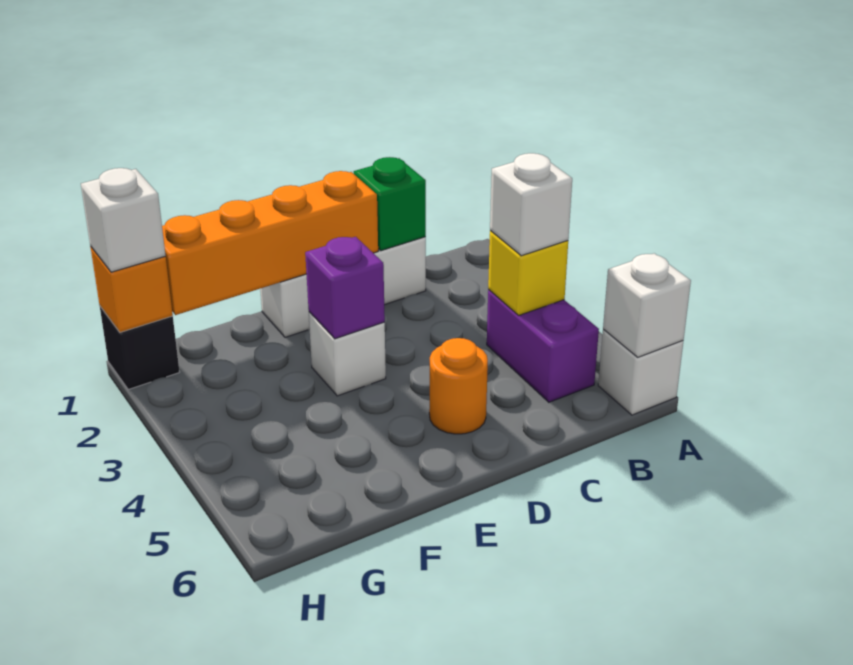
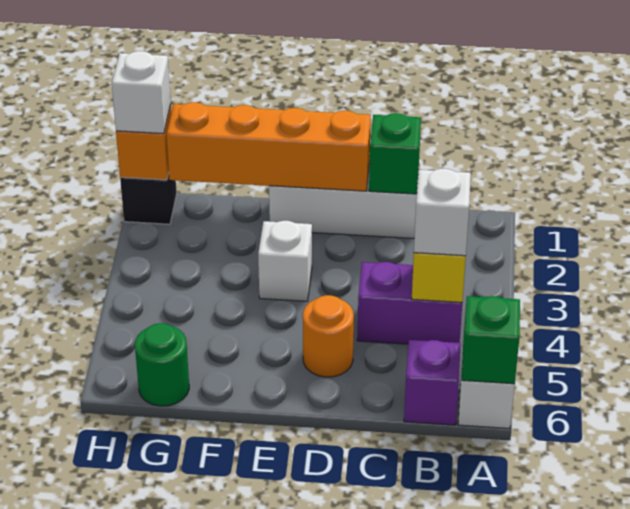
white brick A6 level 2 -> green brick A6 level 2
purple brick B4:B5 level 1 -> purple brick B4:C4 level 1
purple brick E3 level 2 -> purple brick B6 level 1
none -> green round brick G6 level 1

